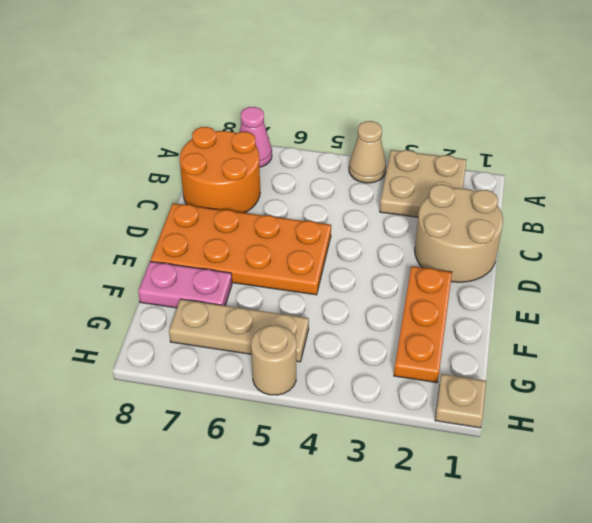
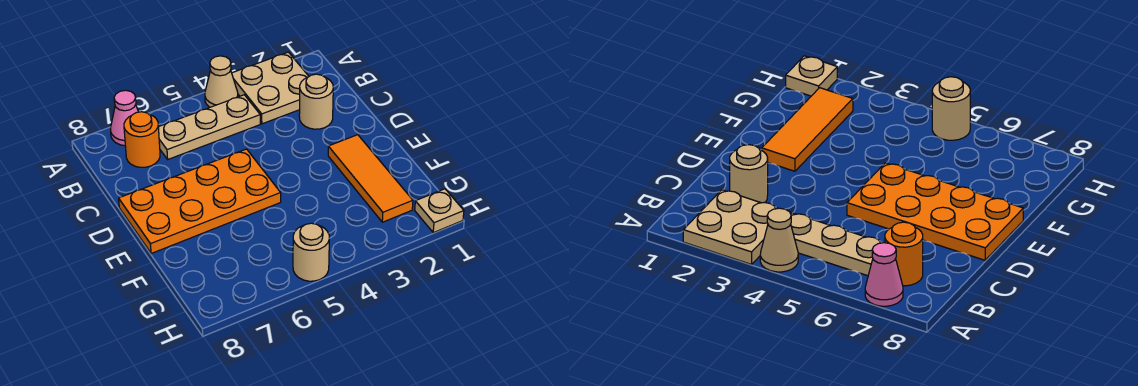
orange round brick B7:C8 level 1 -> orange round brick B7 level 1
tan round brick C1:D2 level 1 -> tan round brick C2 level 1
orange plate E2:G2 level 1 -> orange tile E2:G2 level 1
pink plate F7:F8 level 1 -> none
tan plate G5:G7 level 1 -> tan plate B4:B6 level 1

